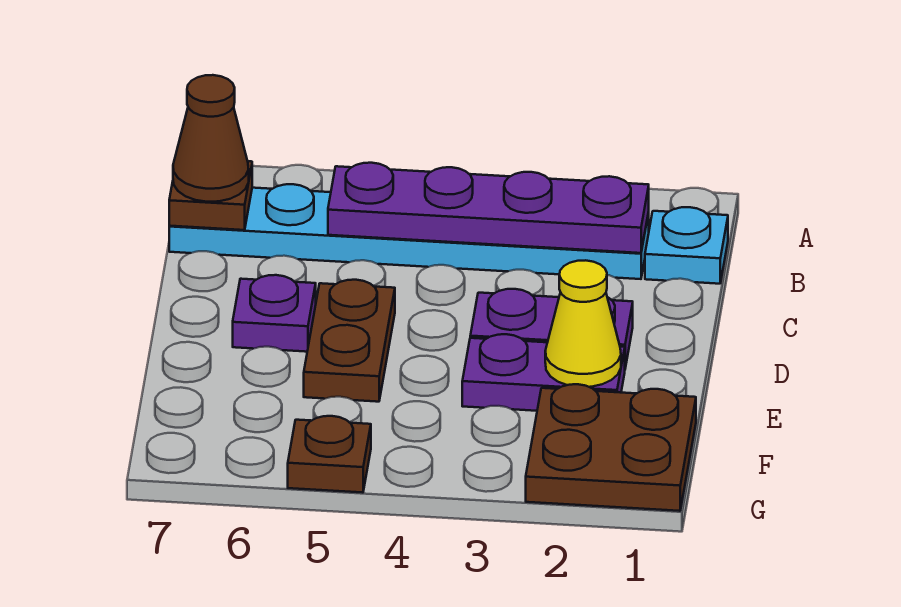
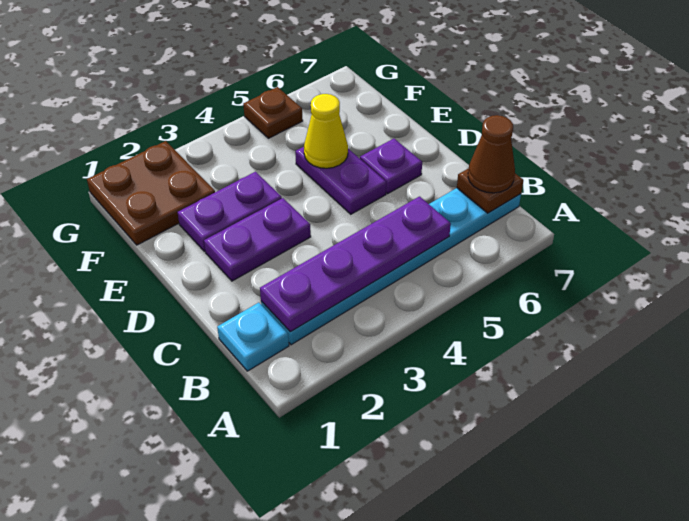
brown plate D5:E5 level 1 -> purple plate D5:E5 level 1
yellow cone E2 level 2 -> yellow cone E5 level 2

